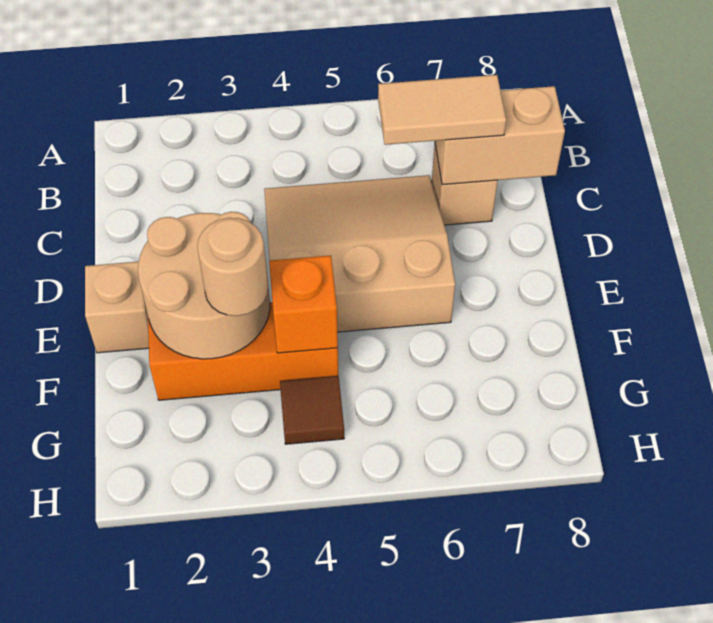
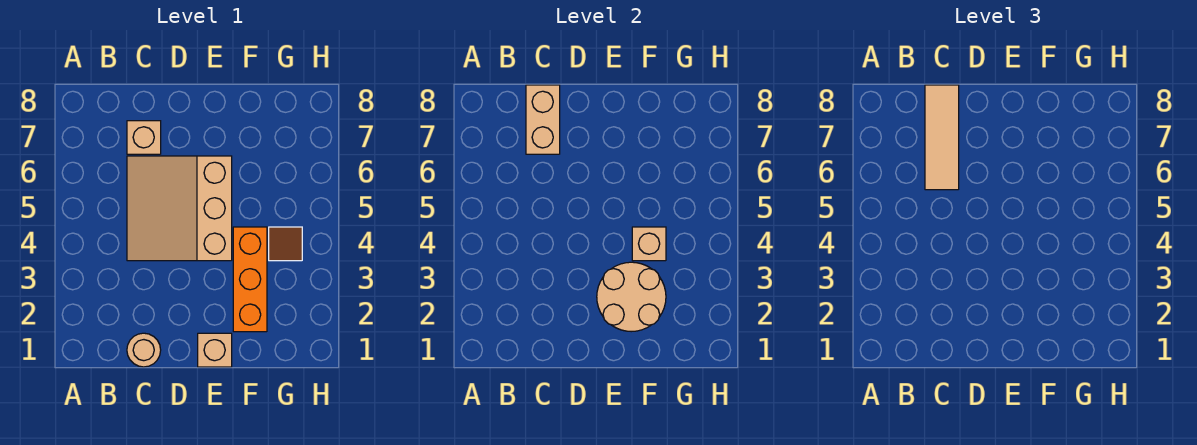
tan tile C6:C7 level 3 -> tan tile C6:C8 level 3
tan round brick F3 level 3 -> tan round brick C1 level 1
orange brick F4 level 2 -> tan brick F4 level 2

